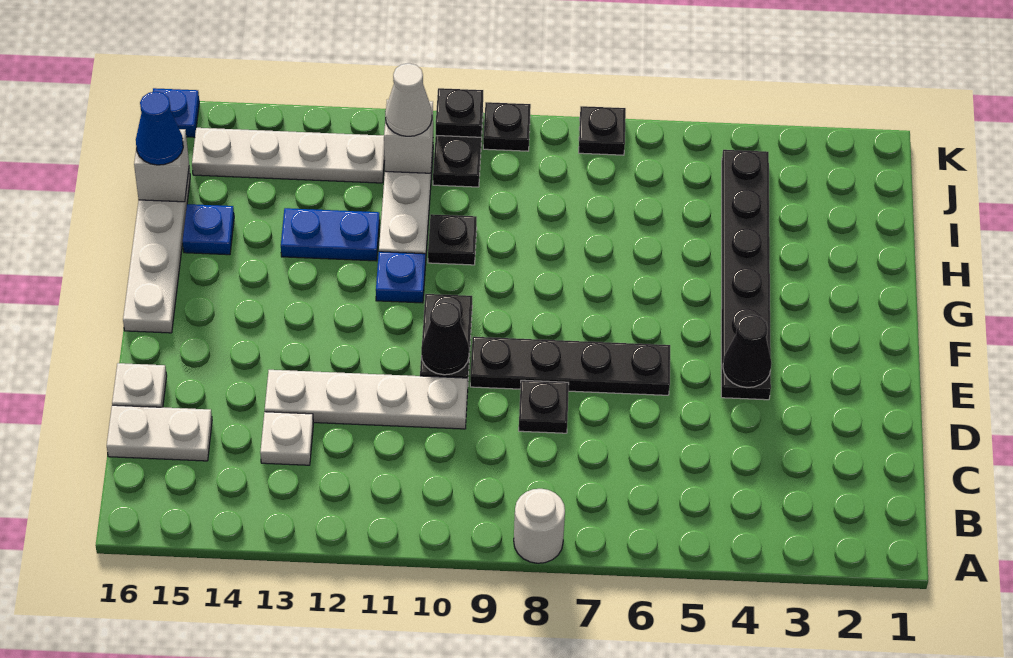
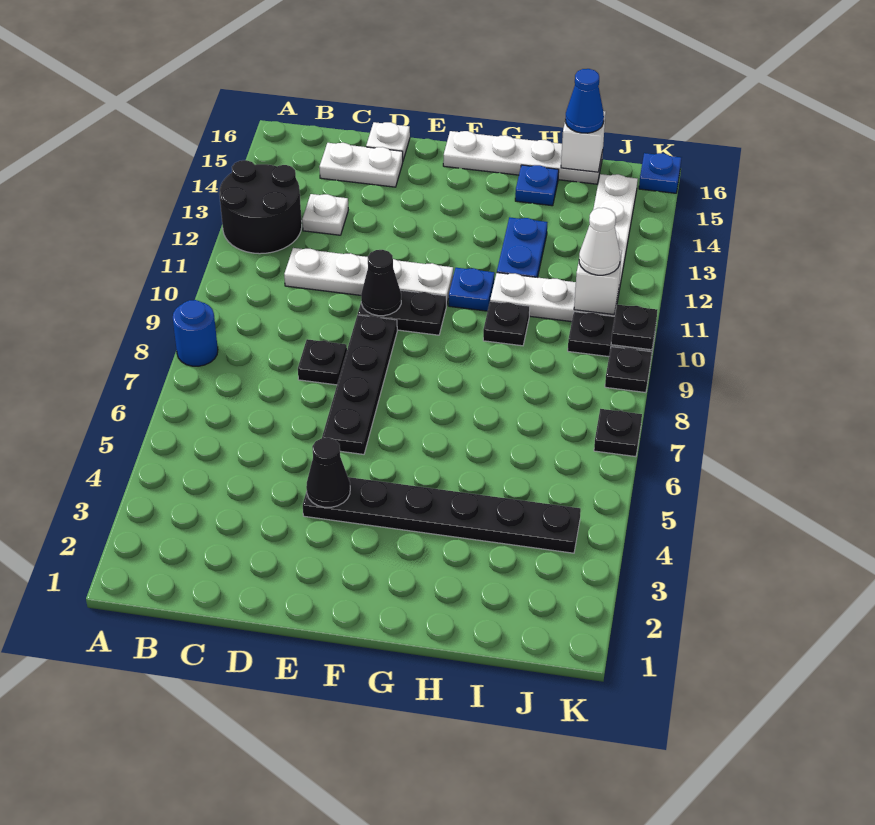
white round brick A8 level 1 -> blue round brick A8 level 1
none -> black round brick A12:B13 level 1
white plate C15:C16 level 1 -> white plate C15:D15 level 1
white plate D10:D13 level 1 -> white plate C11:F11 level 1

